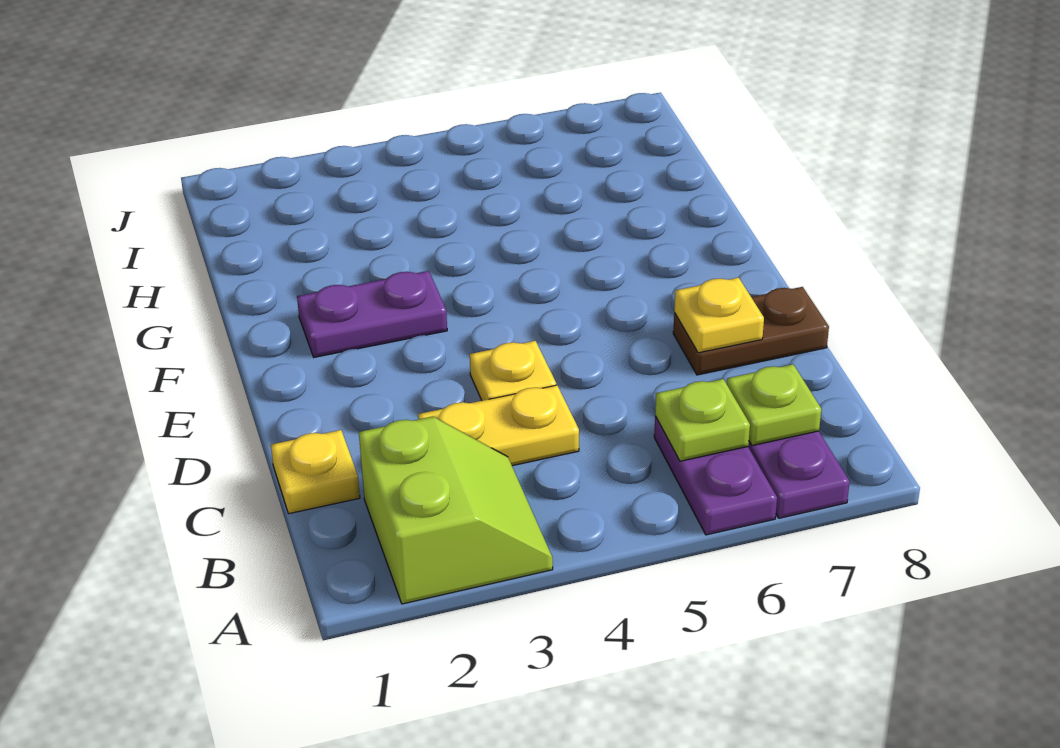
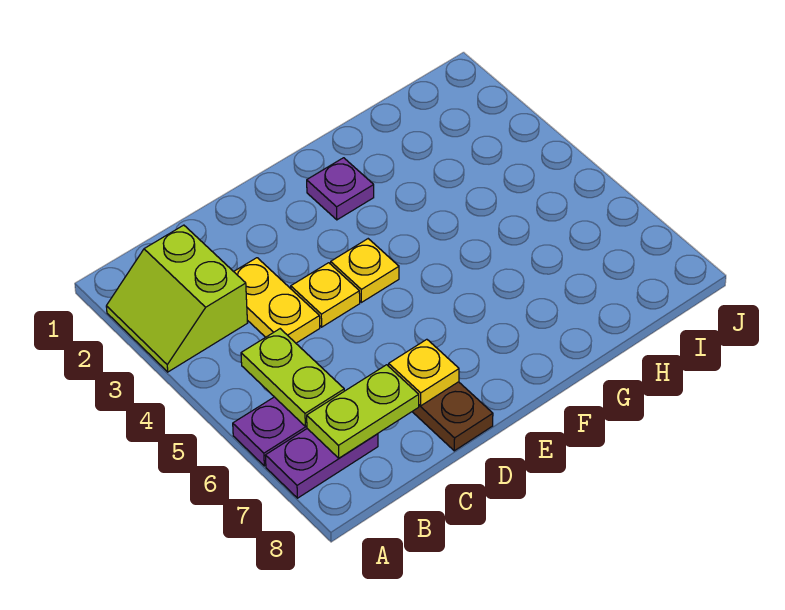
lime slope A2:B3 level 1 top 2 -> lime slope A2:B3 level 1 top B
lime plate B6 level 2 -> lime plate B5:B6 level 2
lime plate B7 level 2 -> lime plate B7:C7 level 2
yellow plate C1 level 1 -> yellow plate E4 level 1
purple plate F2:F3 level 1 -> purple plate F2 level 1

